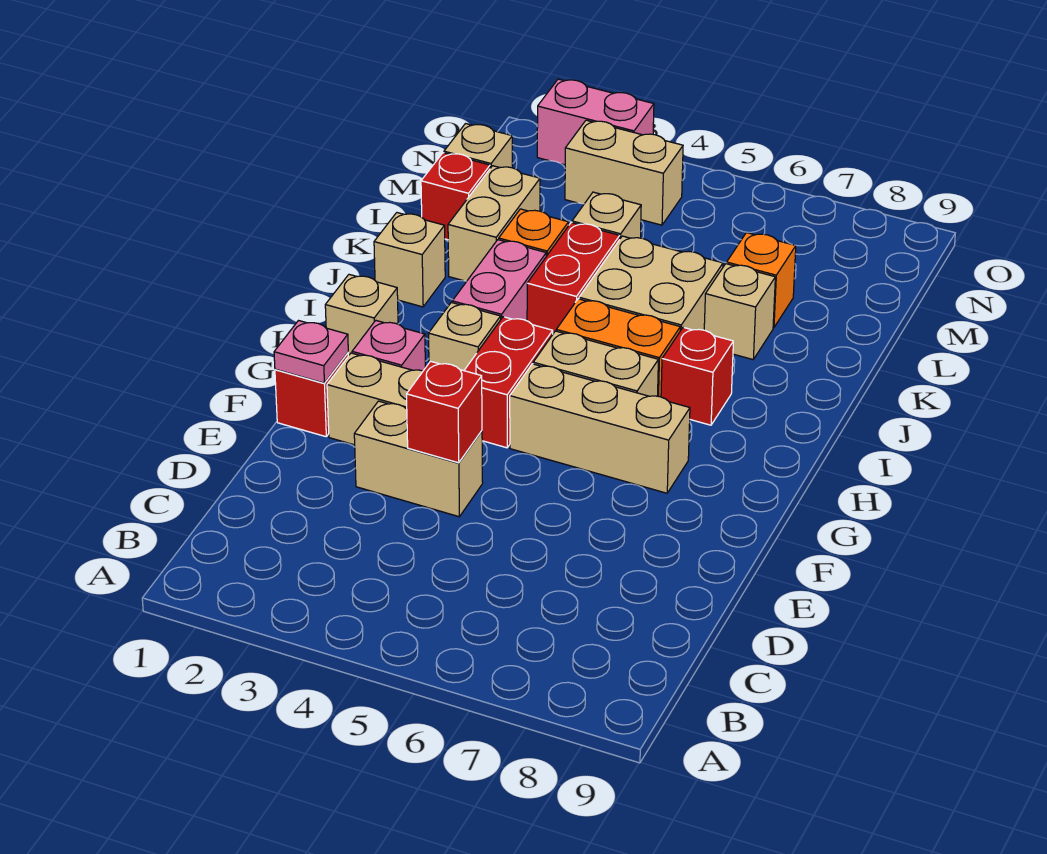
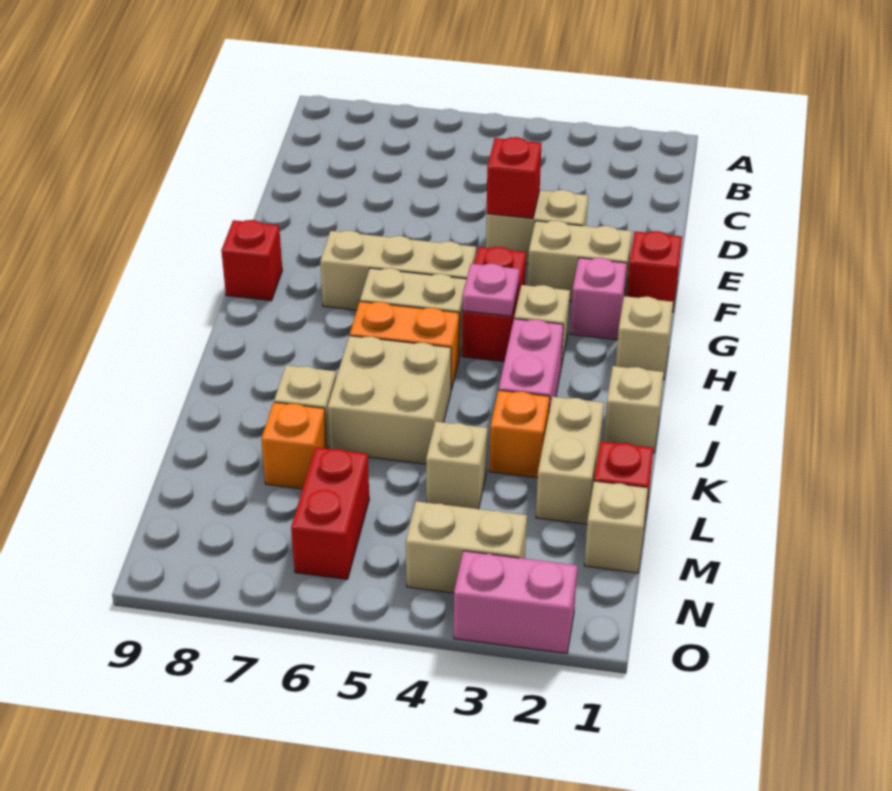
pink plate F1 level 2 -> pink plate H4 level 2
red brick I7 level 1 -> red brick G9 level 1
red brick J4:K4 level 1 -> red brick M6:N6 level 1

